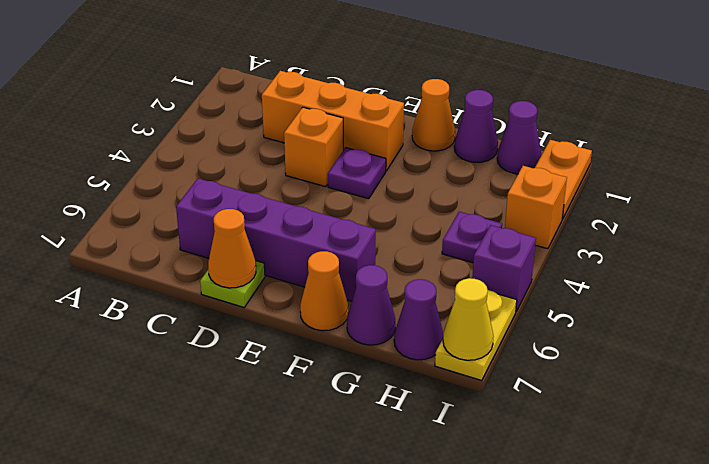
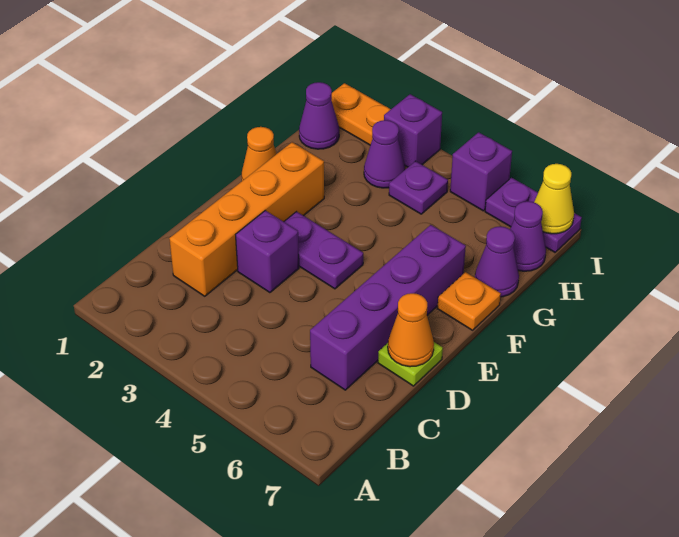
orange brick C2:E2 level 1 -> orange brick C2:F2 level 1
orange brick D3 level 1 -> purple brick D3 level 1
purple plate E3 level 1 -> purple plate E3:E4 level 1
orange cone F7 level 1 -> orange plate F7 level 1
purple cone G1 level 1 -> purple cone H3 level 1
orange brick I3 level 1 -> purple brick I3 level 1
yellow plate I6:I7 level 1 -> purple plate I6:I7 level 1

